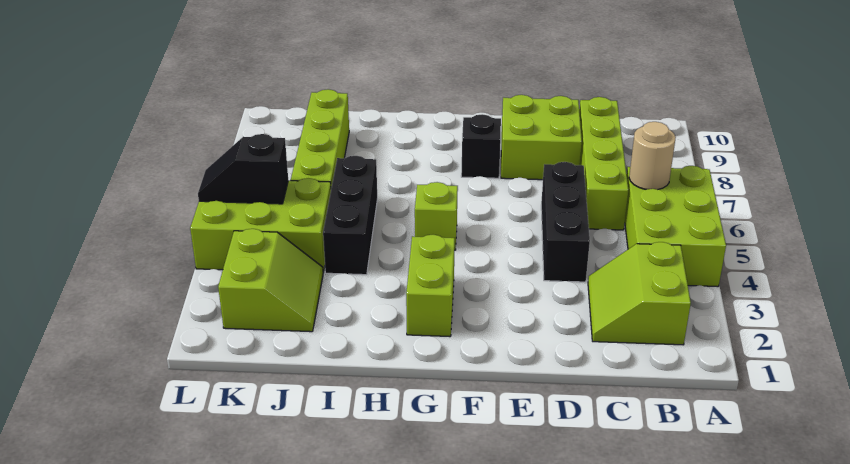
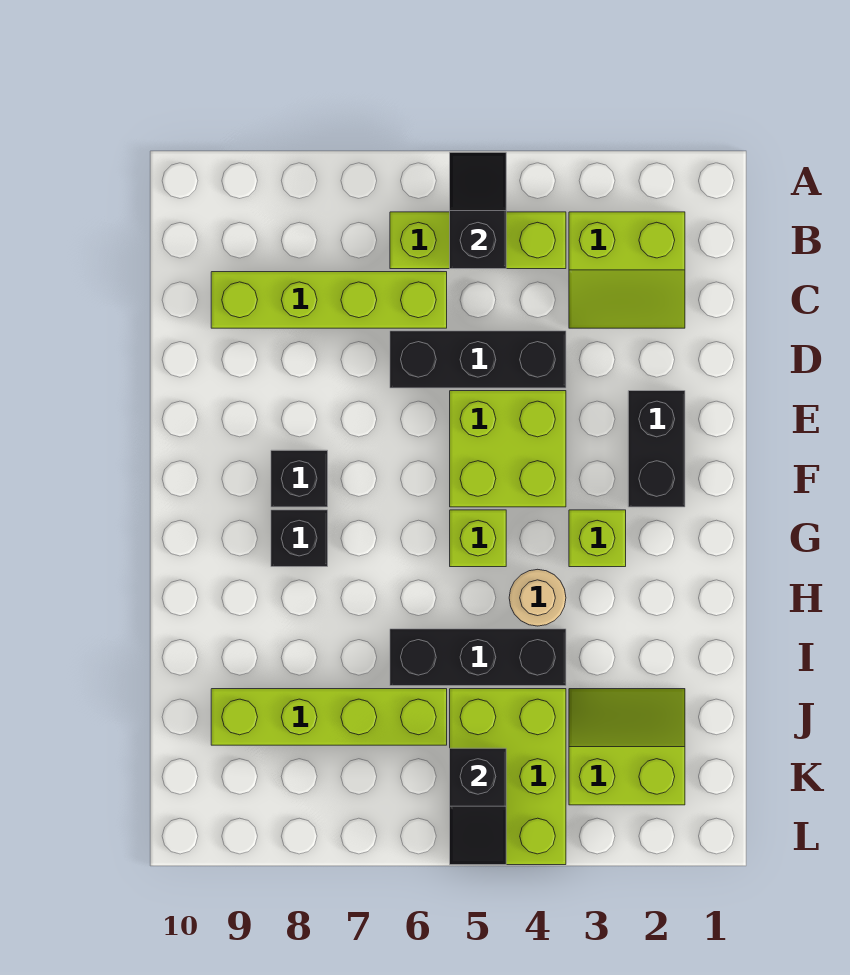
lime brick A4:B6 level 1 -> lime brick B4:B6 level 1
none -> black slope A5:B5 level 2 top B
tan round brick B6 level 2 -> tan round brick H4 level 1
lime brick D8:E9 level 1 -> lime brick E4:F5 level 1
none -> black brick E2:F2 level 1
lime brick G2:G3 level 1 -> lime brick G3 level 1
none -> black brick G8 level 1

